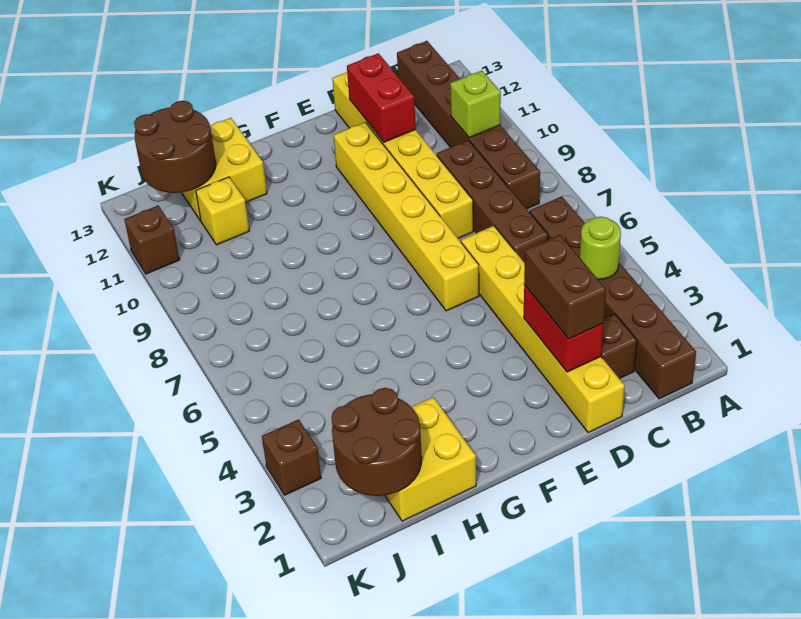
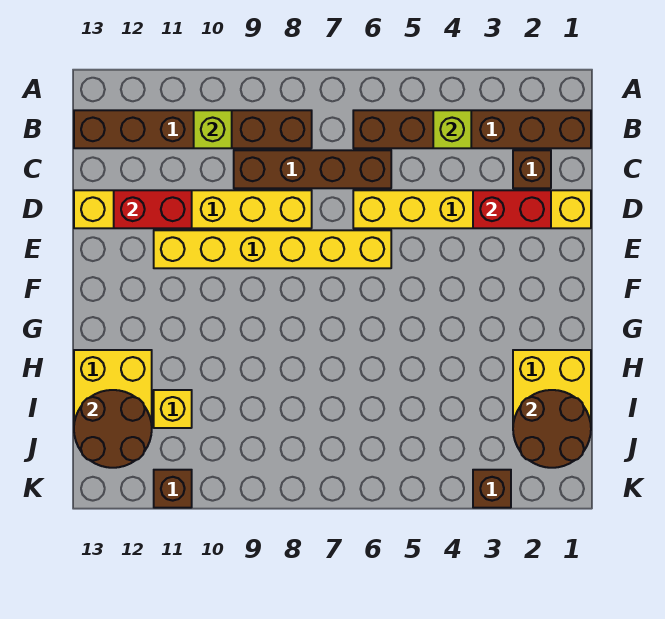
lime round brick B4 level 2 -> lime brick B4 level 2
brown brick D2:D3 level 3 -> none

